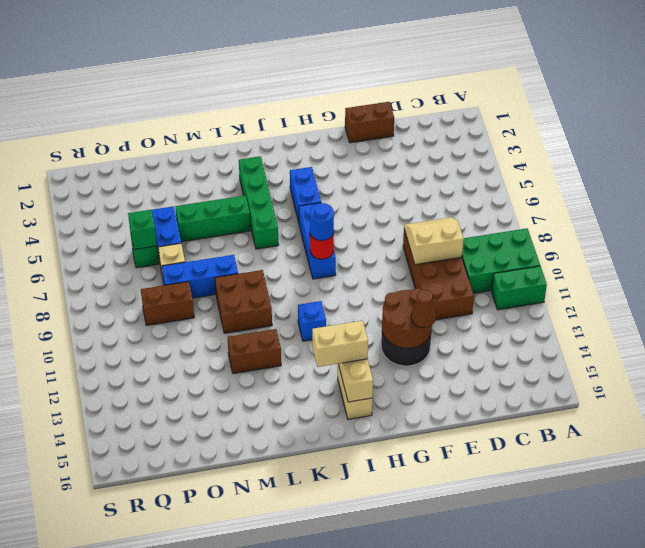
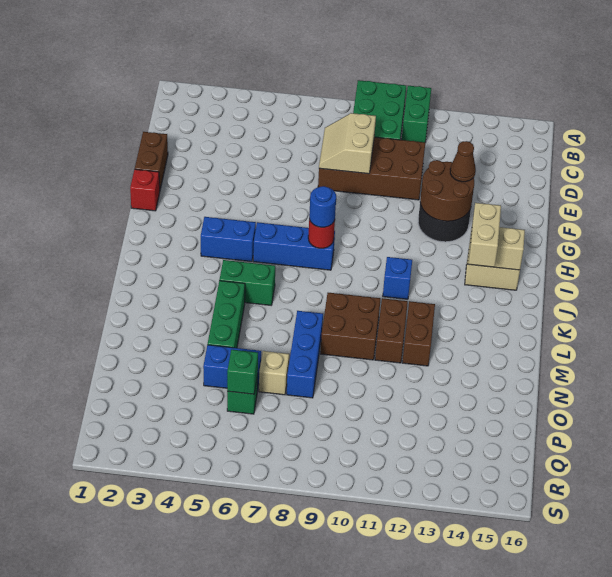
none -> red brick G1 level 1
green brick K3:K6 level 1 -> green brick K5:K6 level 1
brown brick O9:P9 level 1 -> brown brick L11:M11 level 1

